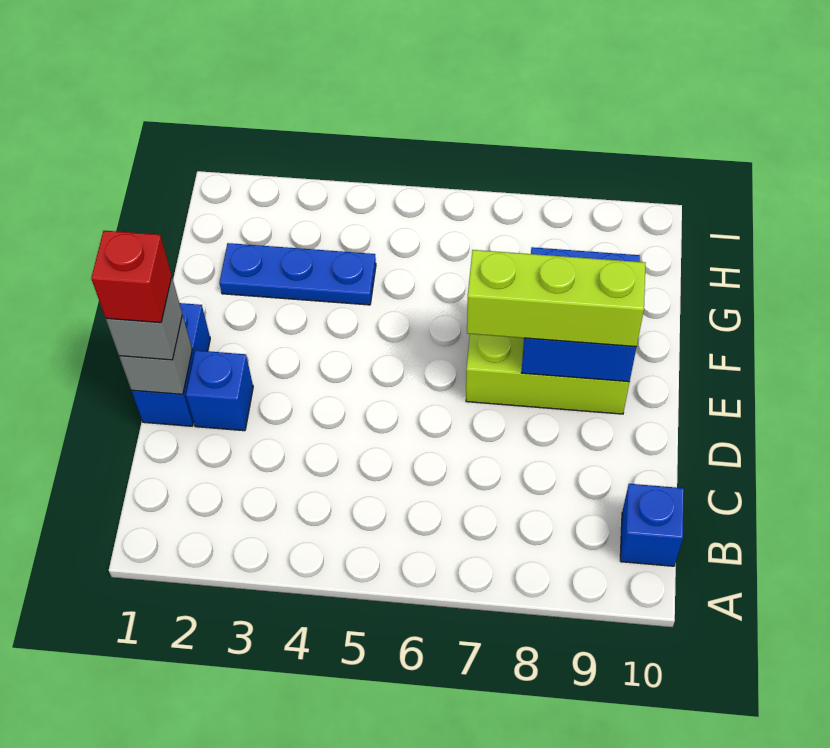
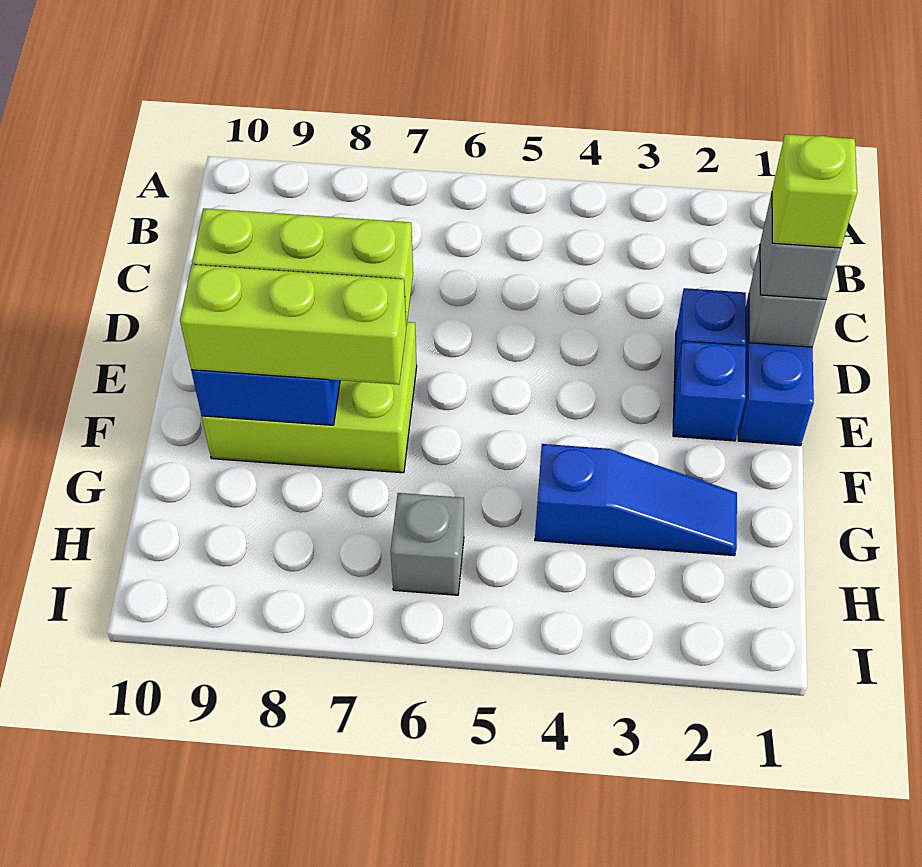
blue brick B10 level 1 -> blue brick E2 level 1
red brick D1 level 4 -> lime brick D1 level 4
none -> lime brick F7:F9 level 3
blue plate G2:G4 level 1 -> blue slope G2:G4 level 1 top 4
none -> grey brick H6 level 1

